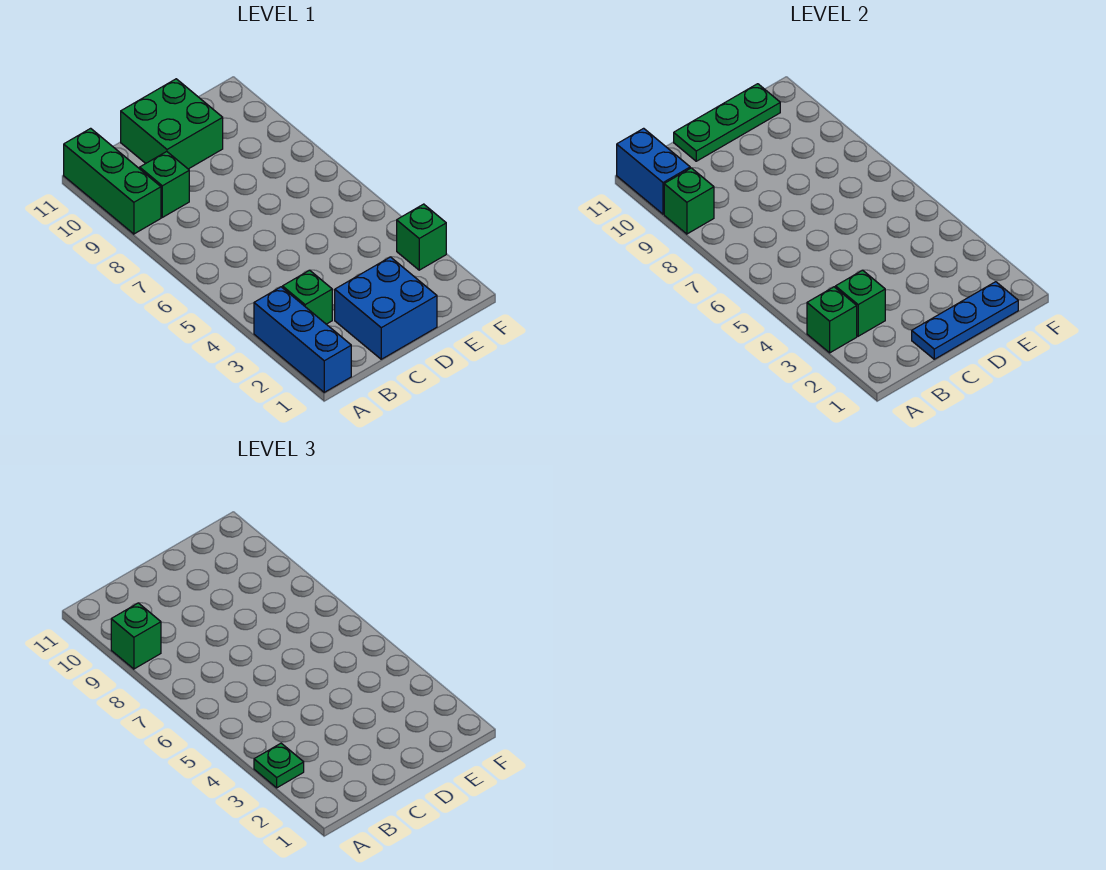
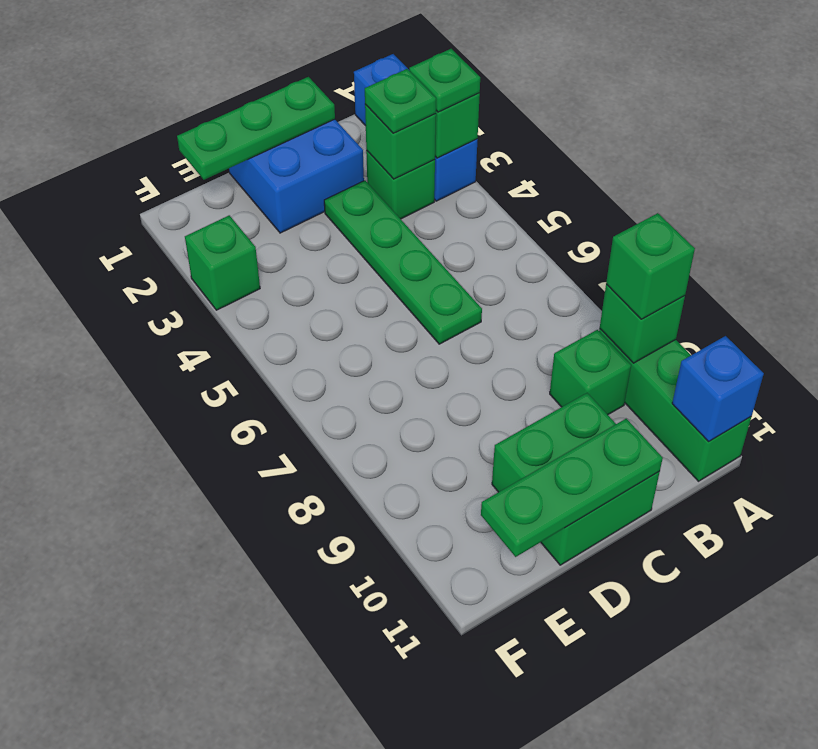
blue brick A10:A11 level 2 -> blue brick A11 level 2
none -> green plate B3 level 3
blue plate C1:E1 level 2 -> green plate C1:E1 level 2
none -> green plate C3:C6 level 1

